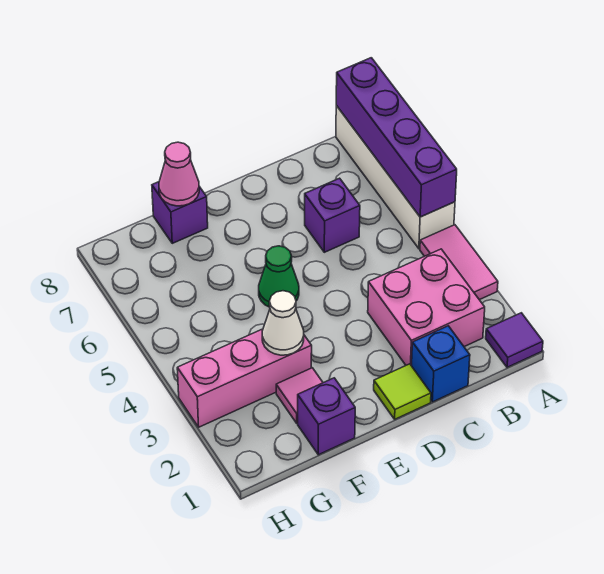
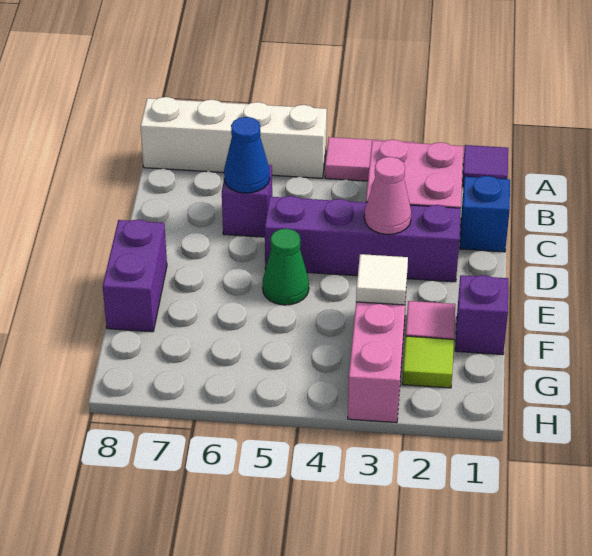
purple brick A5:A8 level 2 -> purple brick D2:D5 level 1
none -> blue cone C6 level 2
lime tile D1 level 1 -> lime tile G2 level 1
white cone F3 level 2 -> white tile F3 level 2
purple brick F8 level 1 -> purple brick E8:F8 level 1
pink cone F8 level 2 -> pink cone D3 level 2

